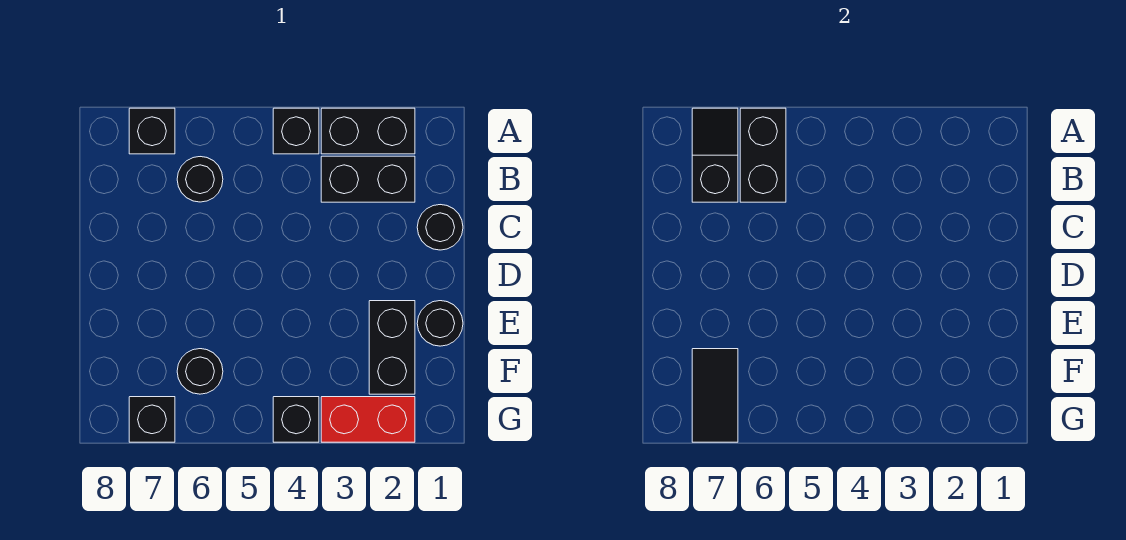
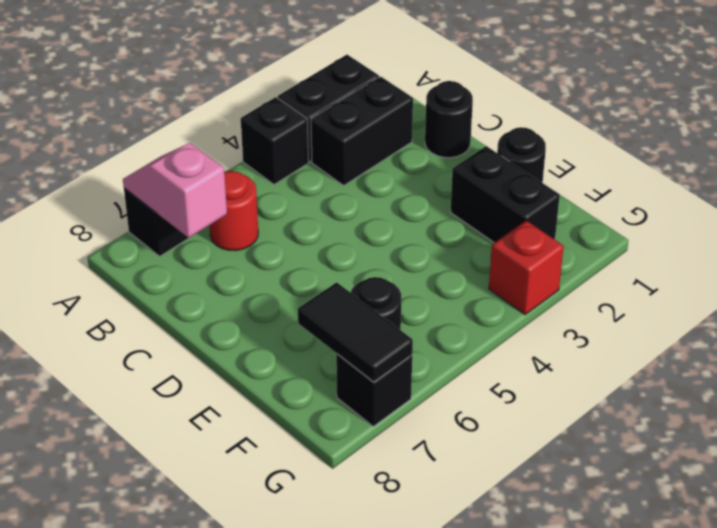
black brick A6:B6 level 2 -> none
black slope A7:B7 level 2 top B -> pink slope A7:B7 level 2 top B
black round brick B6 level 1 -> red round brick B6 level 1
red brick G2:G3 level 1 -> red brick G3 level 1
black brick G4 level 1 -> none

